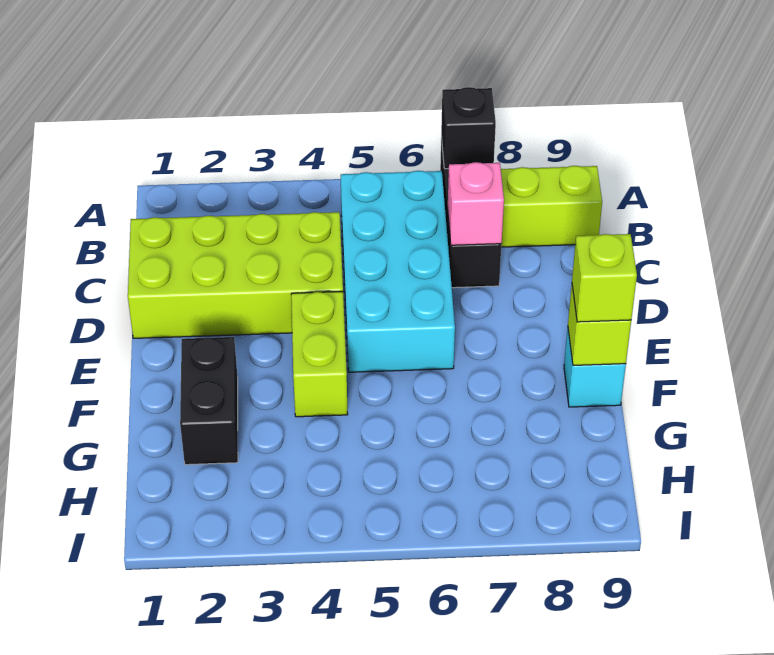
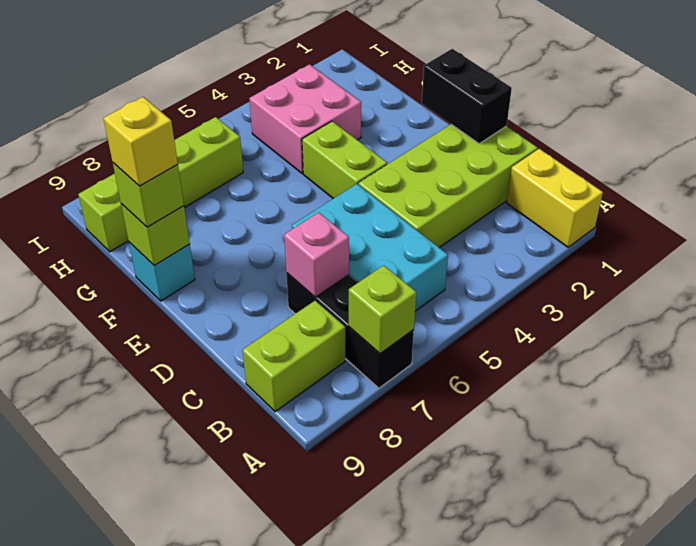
none -> yellow brick A1:B1 level 1
black brick A7 level 2 -> lime brick A7 level 2
cyan brick B5:E6 level 1 -> cyan brick B5:D6 level 1
black brick F2:G2 level 1 -> black brick D1:E1 level 2
none -> yellow brick F9 level 4
none -> pink brick G3:H4 level 1
none -> lime brick H6:H9 level 1

